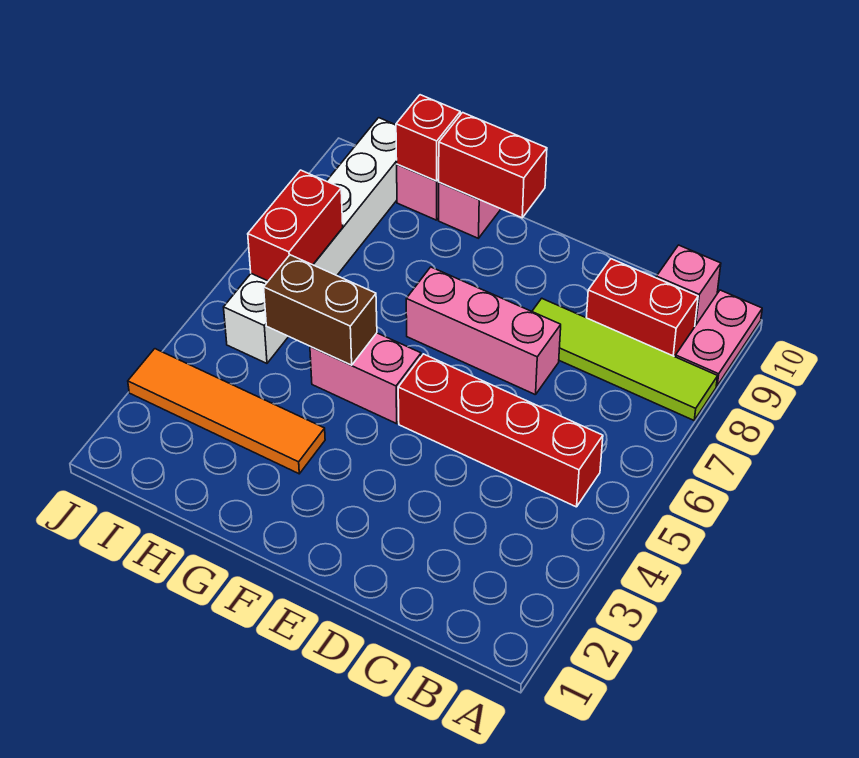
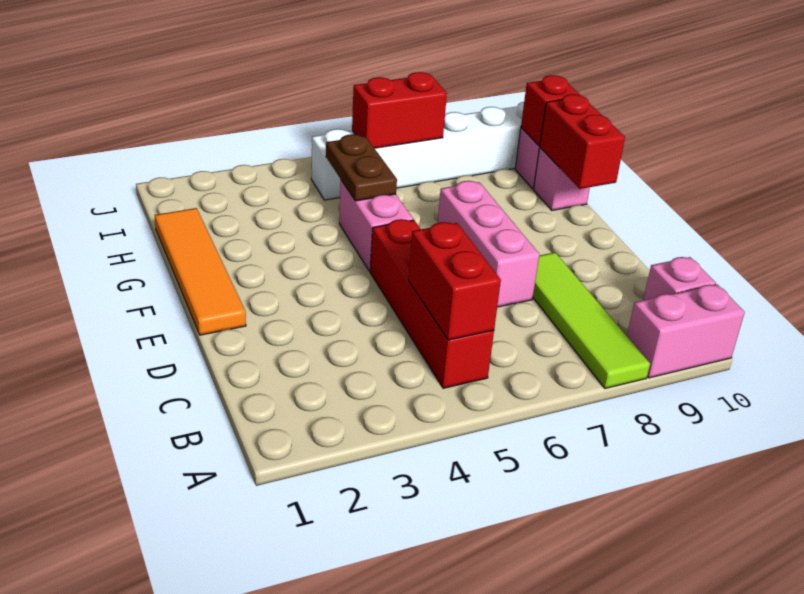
pink plate A9:A10 level 1 -> pink brick A9:A10 level 1
red brick B9:C9 level 1 -> red brick B5:C5 level 2
orange tile G3:J3 level 1 -> orange tile E1:H1 level 1
brown brick G5:H5 level 2 -> brown plate G5:H5 level 2

